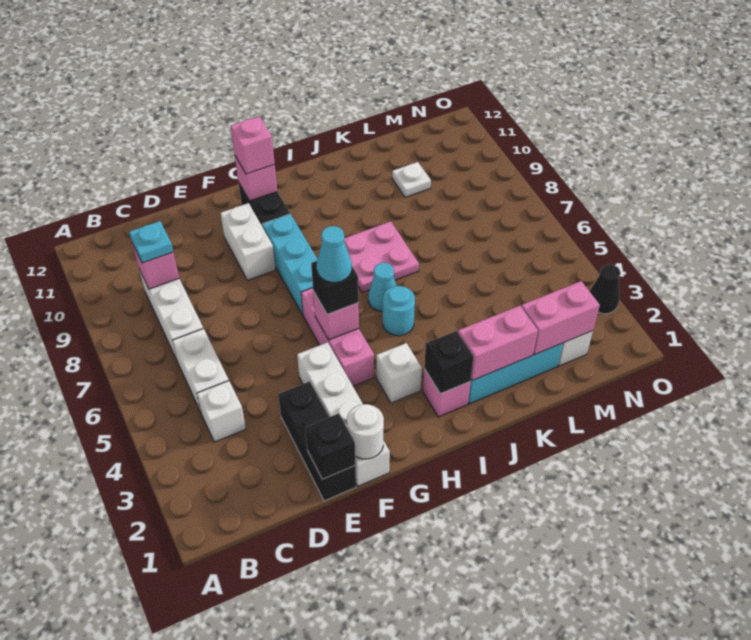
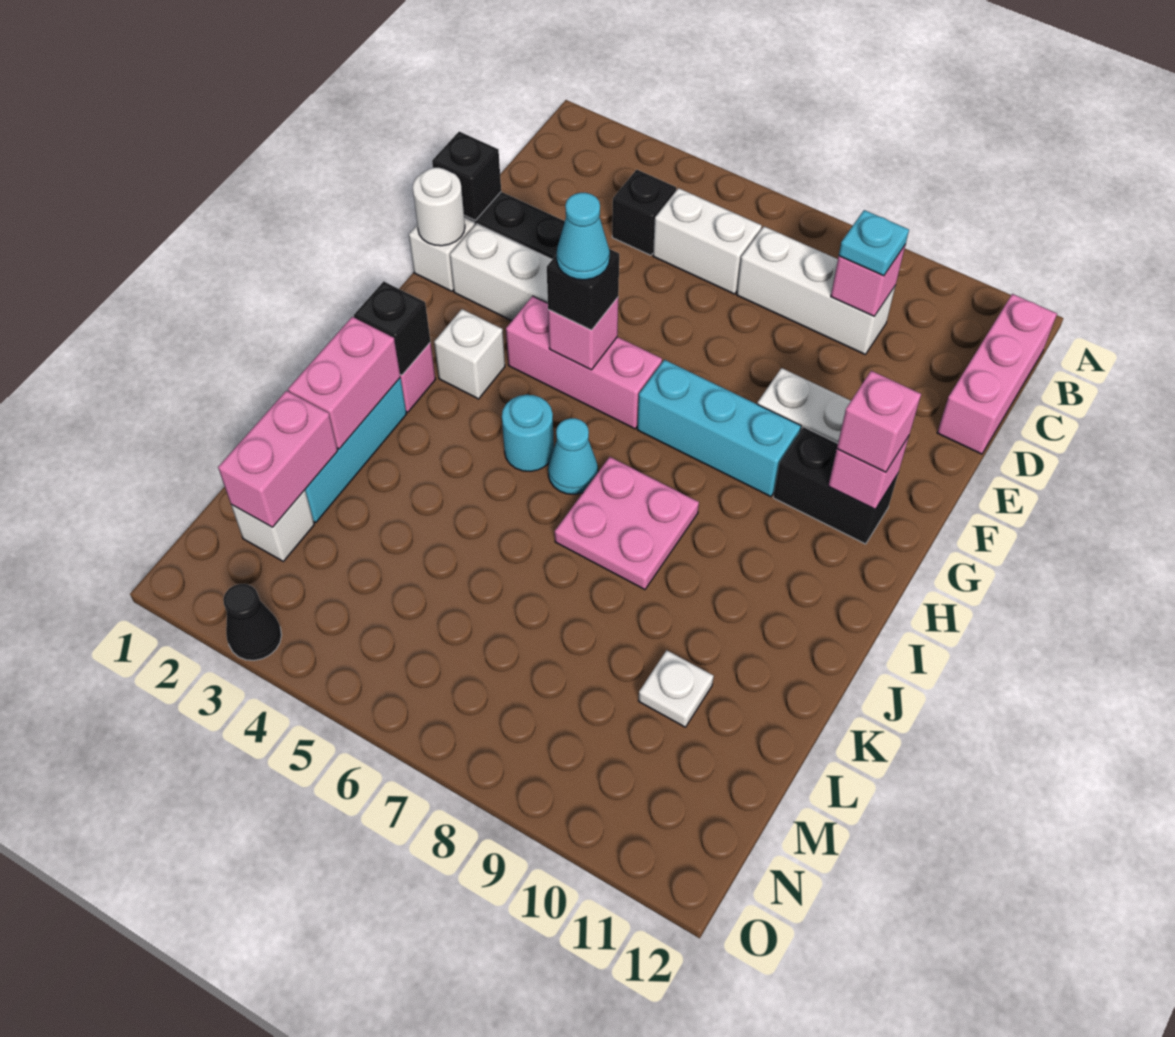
none -> pink brick B12:D12 level 1
white brick C4 level 1 -> black brick C4 level 1

